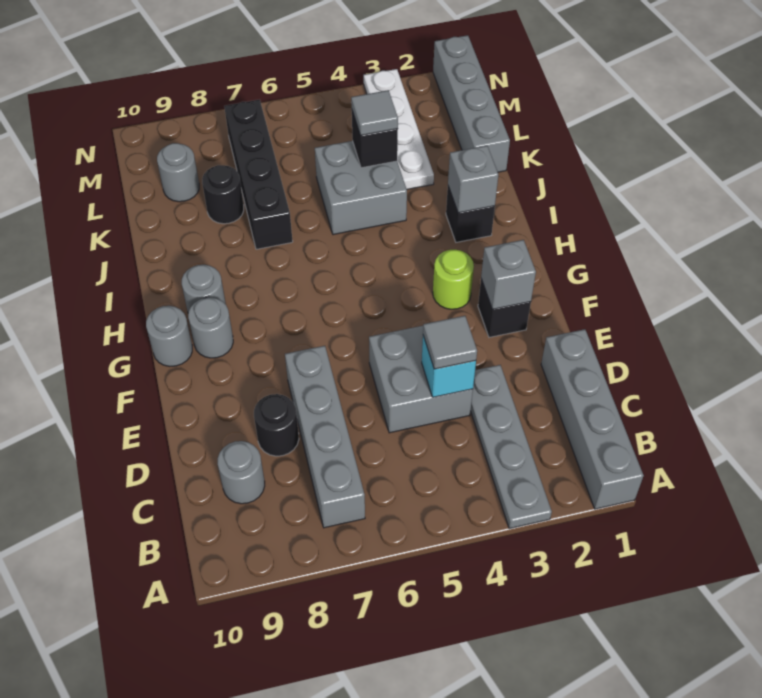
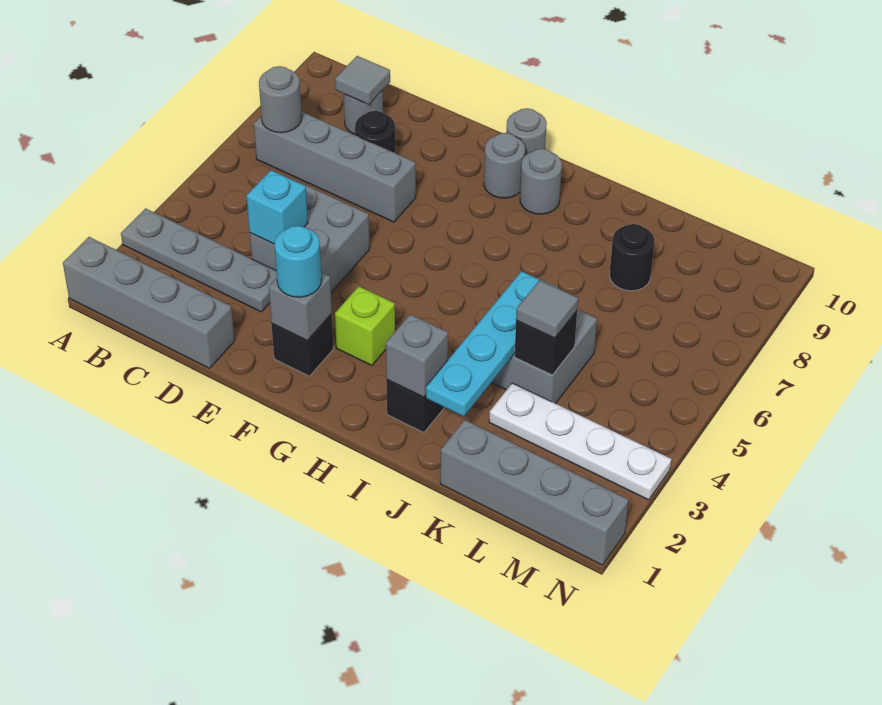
grey tile D4 level 3 -> grey tile C9 level 2
none -> cyan round brick F2 level 3
lime round brick G3 level 1 -> lime brick G3 level 1
none -> cyan plate J2:J5 level 2
black brick J7:M7 level 1 -> none
grey round brick L9 level 1 -> grey round brick B7 level 2

